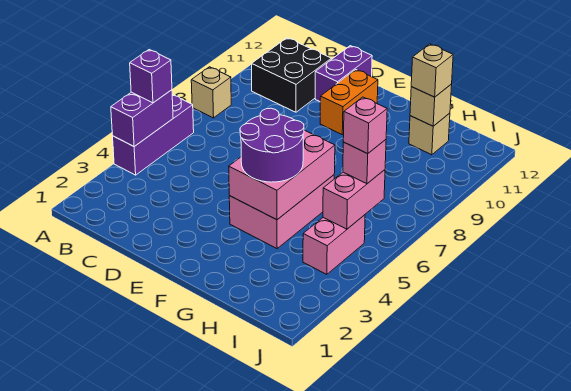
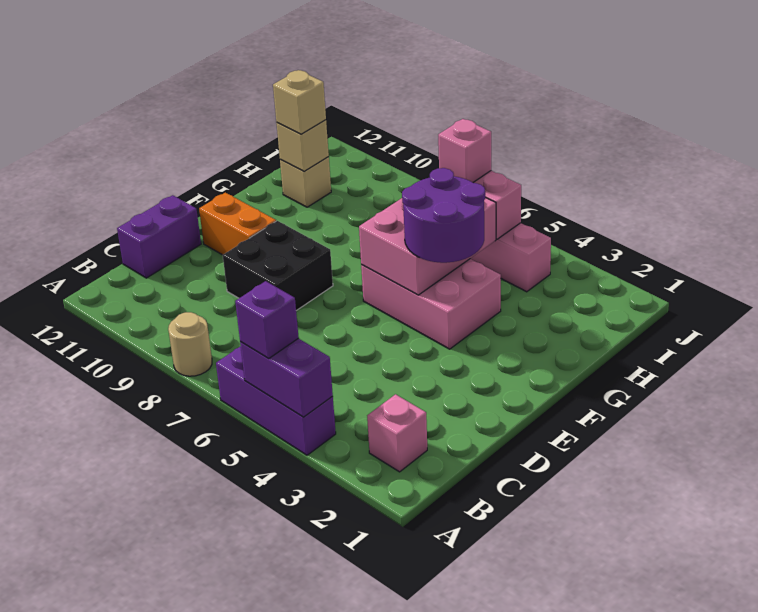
tan brick A8 level 1 -> tan round brick A8 level 1
black brick B10:C11 level 1 -> black brick D8:E9 level 1
purple brick D11:D12 level 1 -> purple brick C12:D12 level 1
pink brick F4:G6 level 2 -> pink brick F5:H6 level 2
pink brick I6 level 4 -> pink brick B2 level 1

